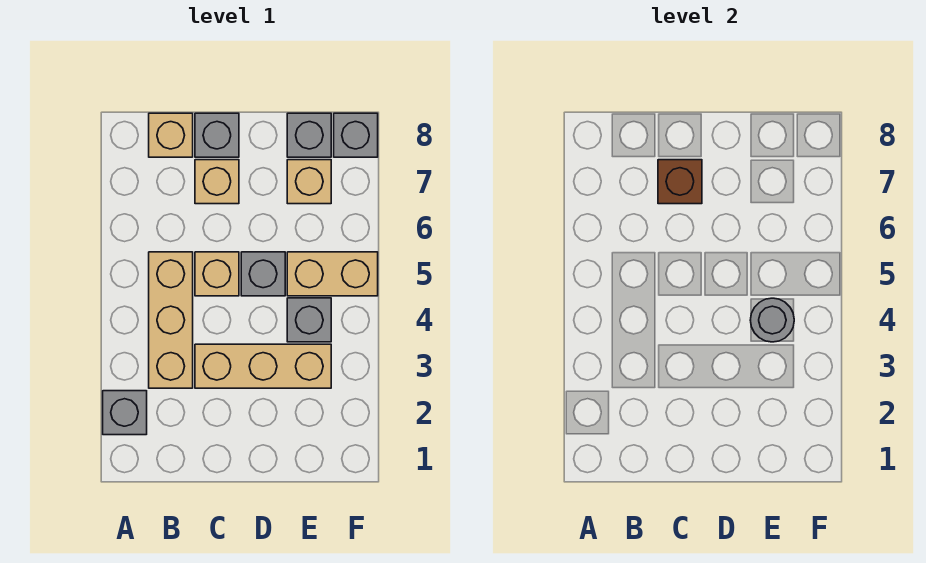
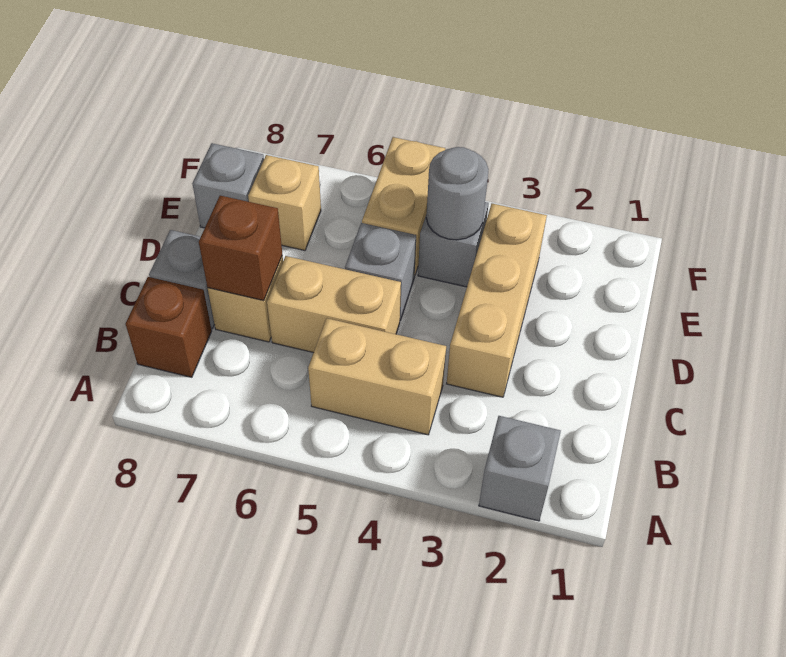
tan brick B3:B5 level 1 -> tan brick B4:B5 level 1
tan brick B8 level 1 -> brown brick B8 level 1
tan brick C5 level 1 -> tan brick C5:C6 level 1
grey brick F8 level 1 -> none

